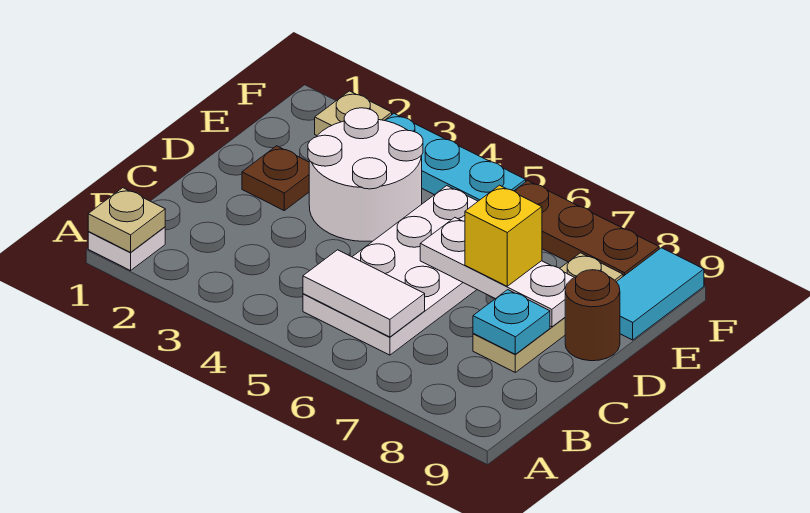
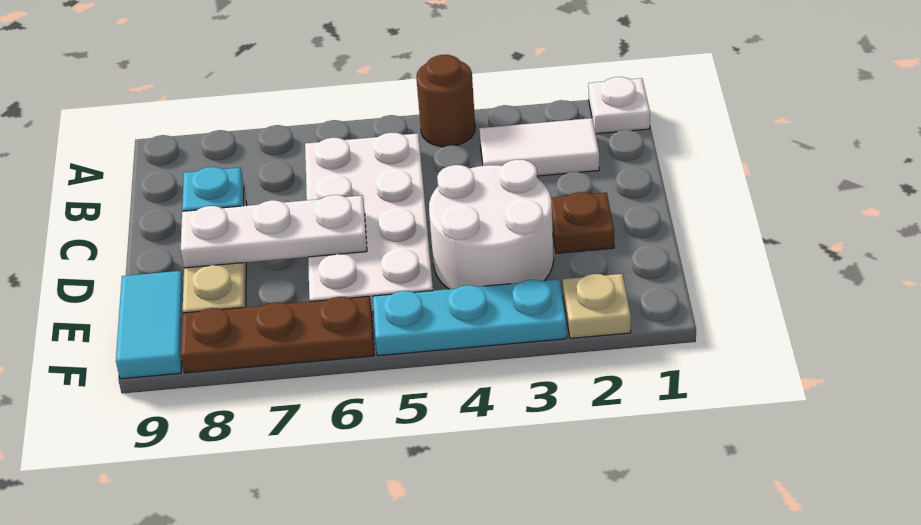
tan plate A1 level 2 -> none
white tile B5:B6 level 2 -> white tile B2:B3 level 1
yellow brick D7 level 3 -> none
brown round brick D9 level 1 -> brown round brick A4 level 1

